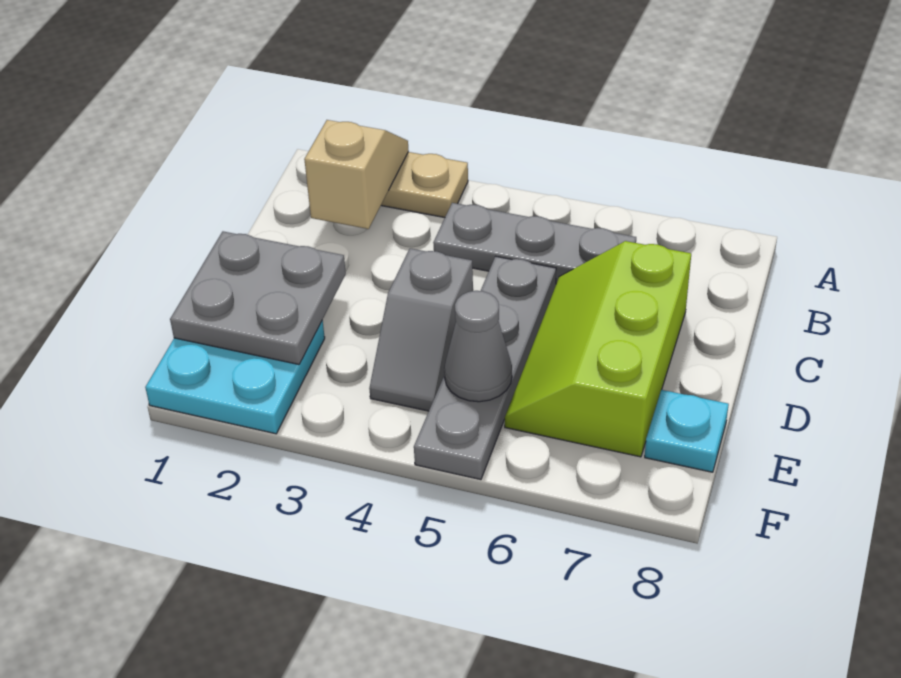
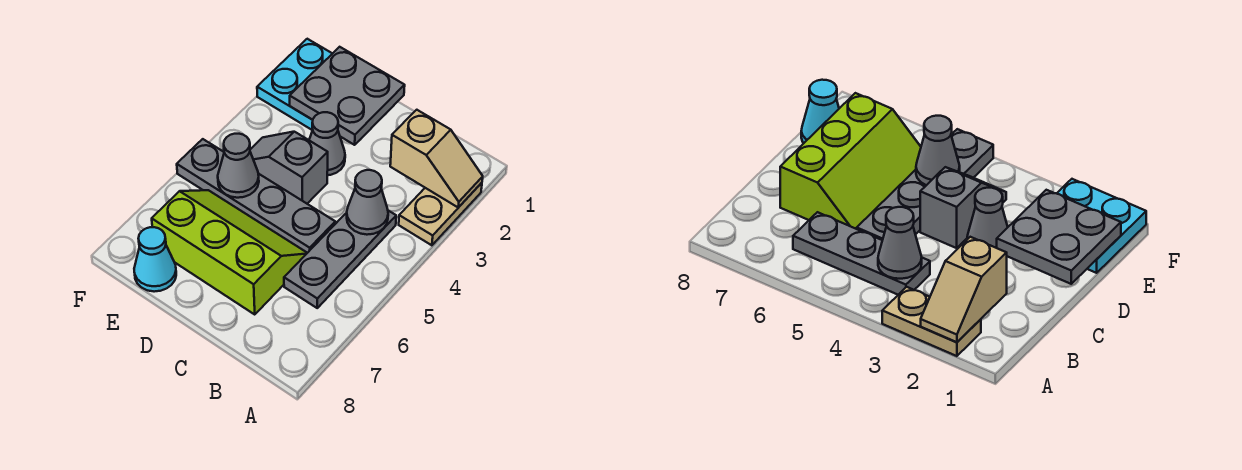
none -> grey cone B4 level 2
none -> grey cone D3 level 1
cyan plate E8 level 1 -> cyan cone E8 level 1

